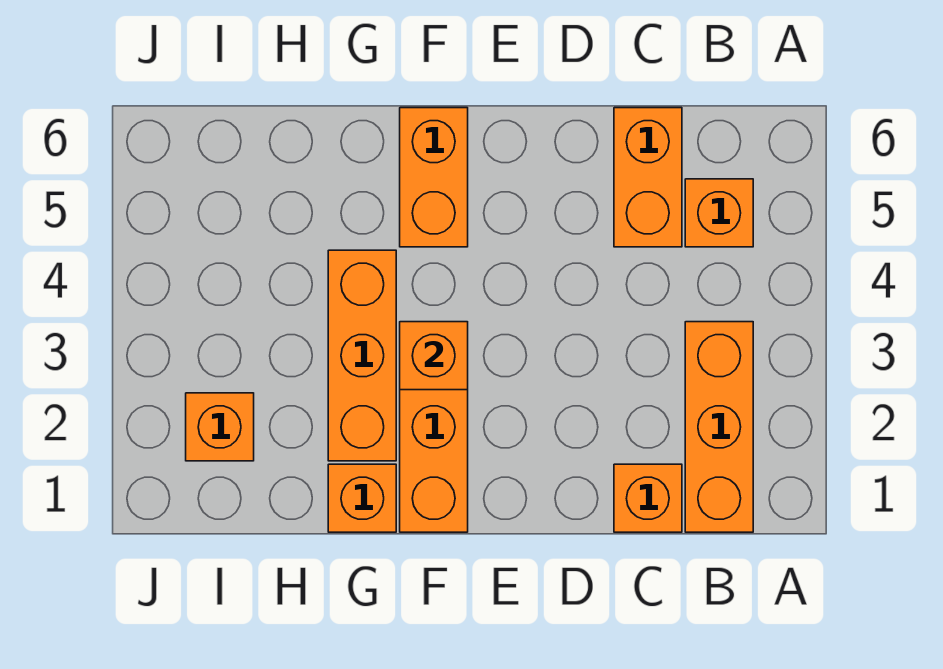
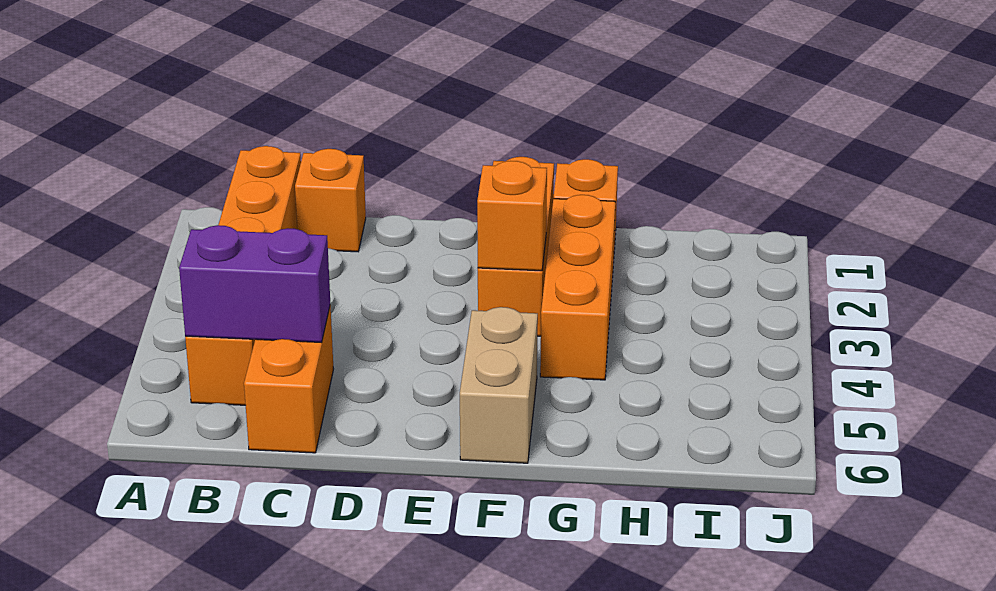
none -> purple brick B5:C5 level 2
orange brick F5:F6 level 1 -> tan brick F5:F6 level 1
orange brick I2 level 1 -> none

